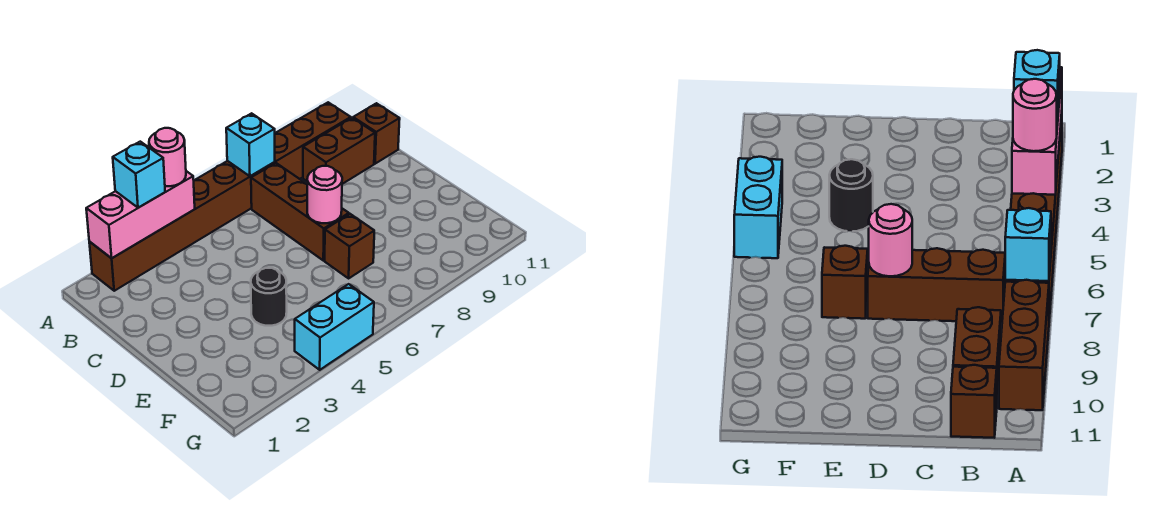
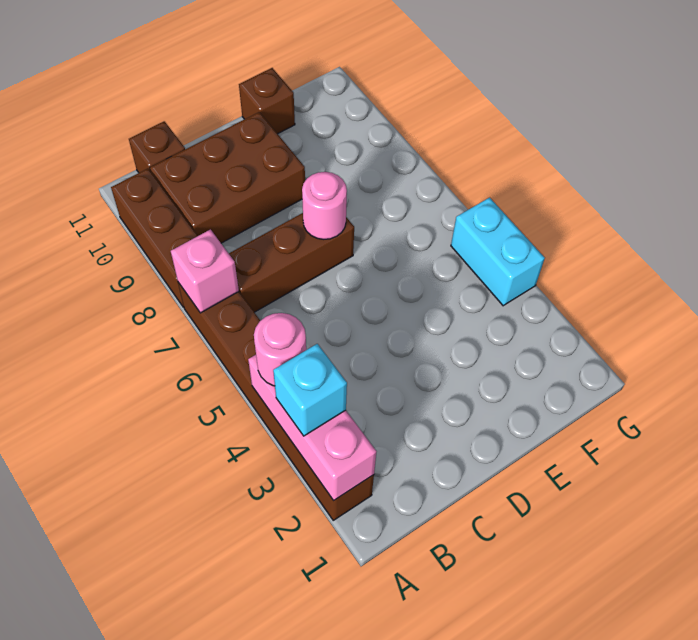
cyan brick A7 level 2 -> pink brick A7 level 2
brown brick B9:B10 level 1 -> brown brick B9:D10 level 1
black round brick E4 level 1 -> none
brown brick E7 level 1 -> brown brick E11 level 1

